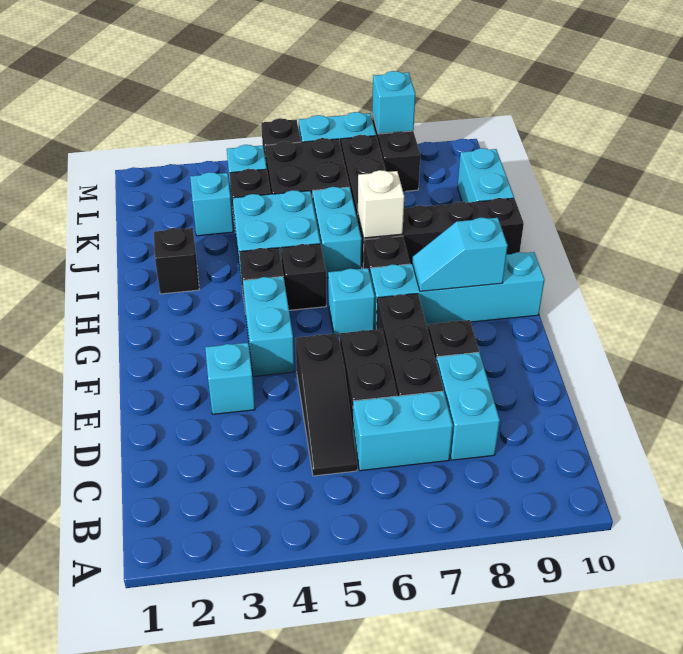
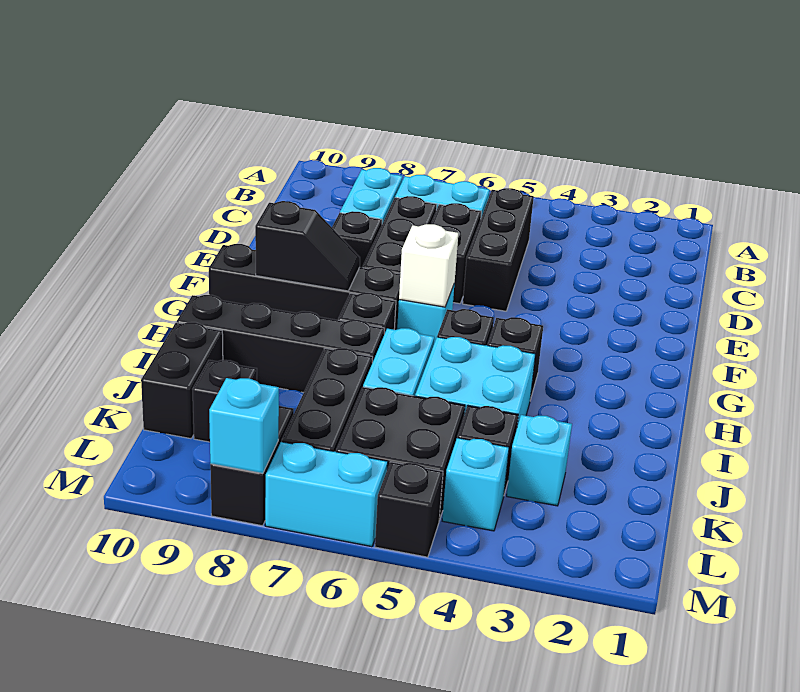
black slope C5:E5 level 1 top E -> black brick C5:E5 level 1
cyan brick E3 level 1 -> none
cyan brick F4:G4 level 1 -> none
cyan brick G7:G10 level 1 -> black brick G7:G10 level 1
cyan slope G8:G9 level 2 top 9 -> black slope G8:G9 level 2 top 9
black brick I2 level 1 -> black brick K9 level 1
white brick I7 level 2 -> white brick G6 level 2
cyan brick J10:K10 level 1 -> black brick J10:K10 level 1

